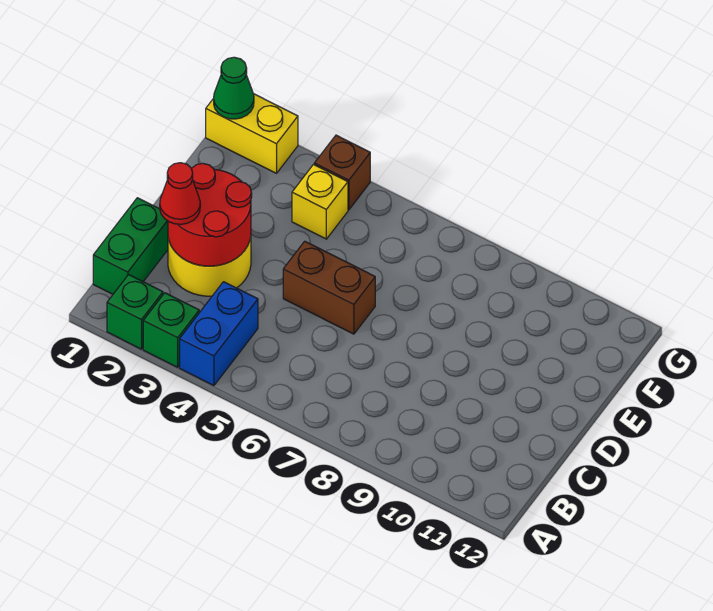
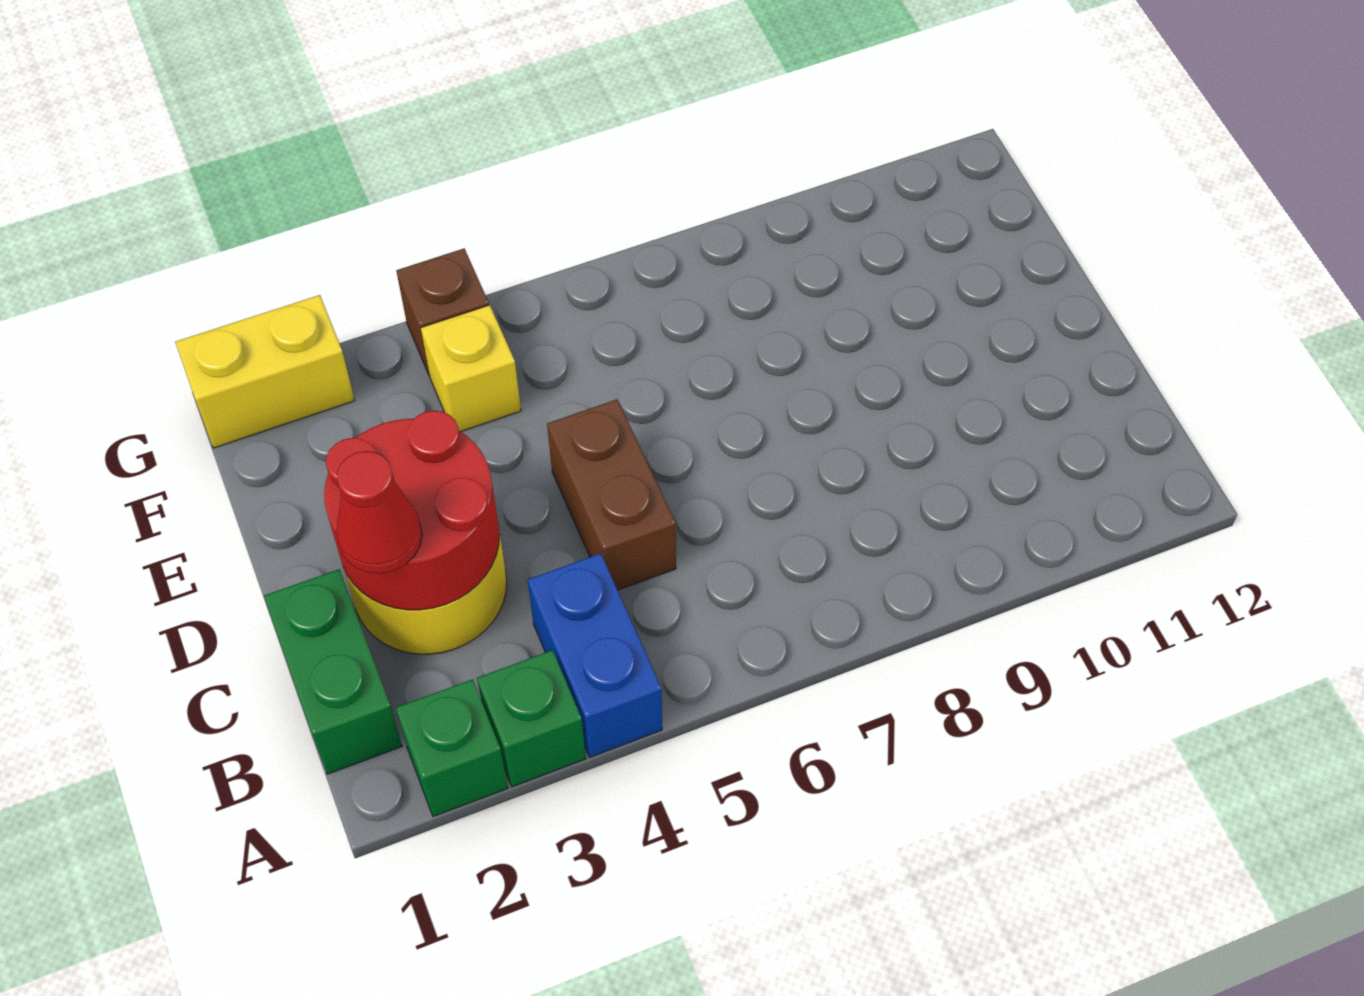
brown brick D5:D6 level 1 -> brown brick C5:D5 level 1
green cone G1 level 2 -> none

